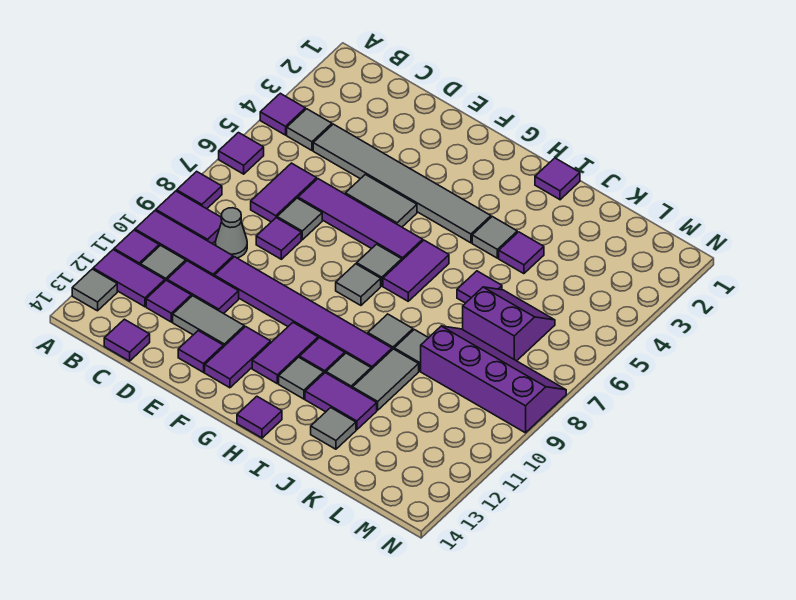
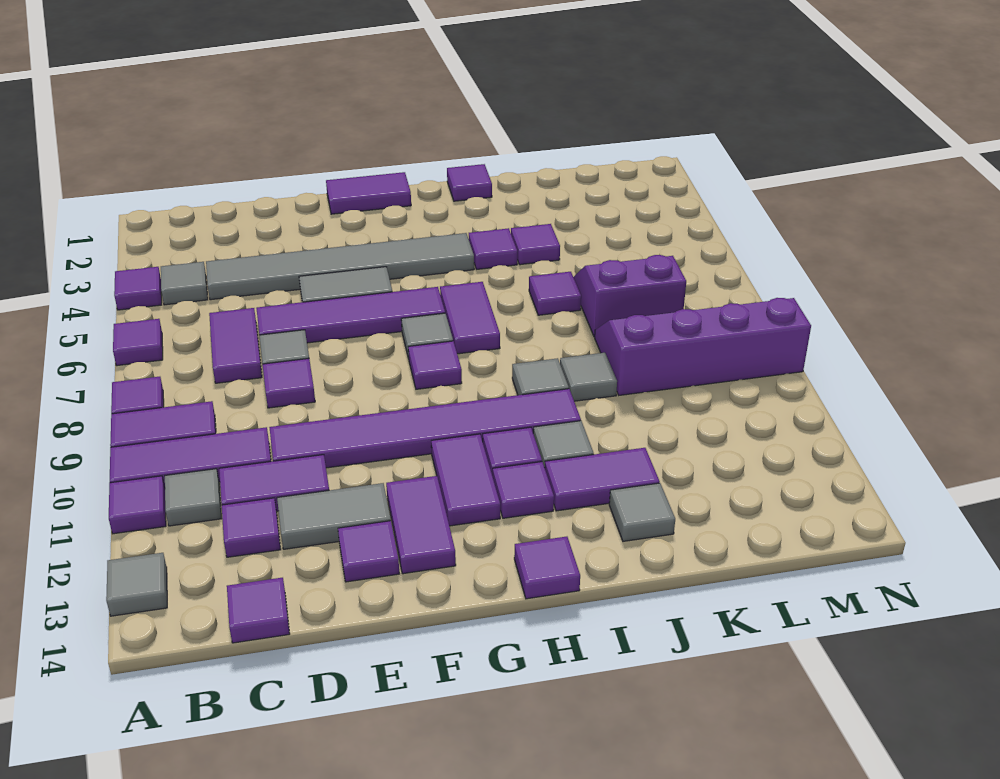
purple tile A12:B12 level 1 -> purple tile F1:G1 level 1
grey cone C9 level 1 -> none
grey tile G8 level 1 -> purple tile G8 level 1
grey tile H12 level 1 -> purple tile H12 level 1
grey tile I4 level 1 -> purple tile I4 level 1
grey tile J10:J11 level 1 -> none

